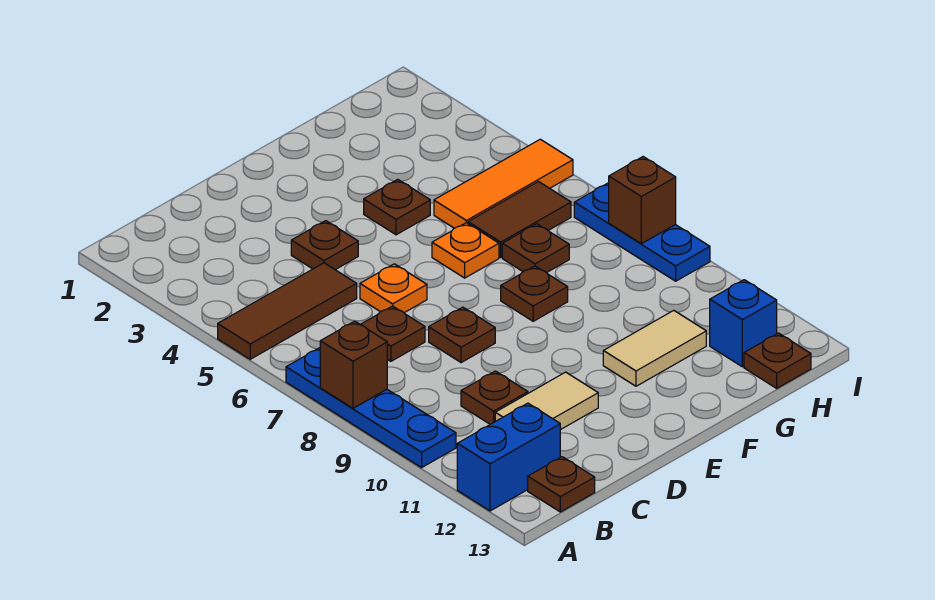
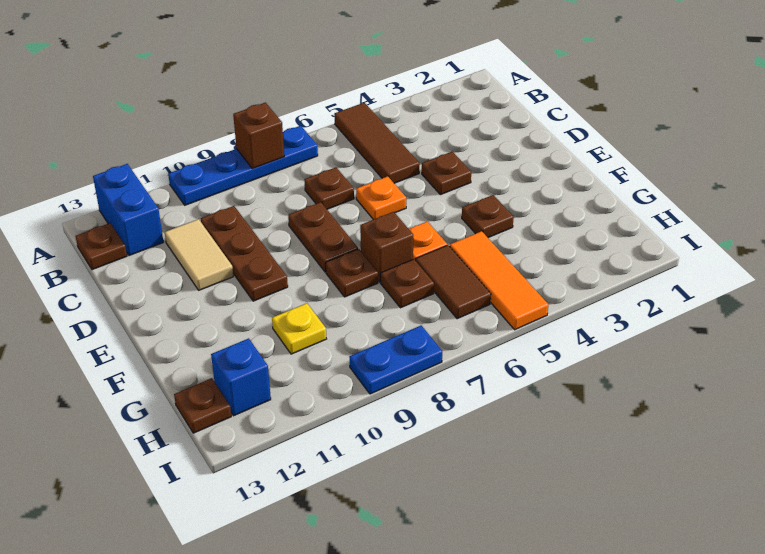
brown plate C10 level 1 -> brown plate C10:E10 level 1
brown plate D8 level 1 -> brown plate D8:E8 level 1
tan tile F11:G11 level 1 -> none
none -> yellow plate G10 level 1
blue plate I7:I9 level 1 -> blue plate I8:I9 level 1
brown brick I8 level 2 -> brown brick F7 level 1

